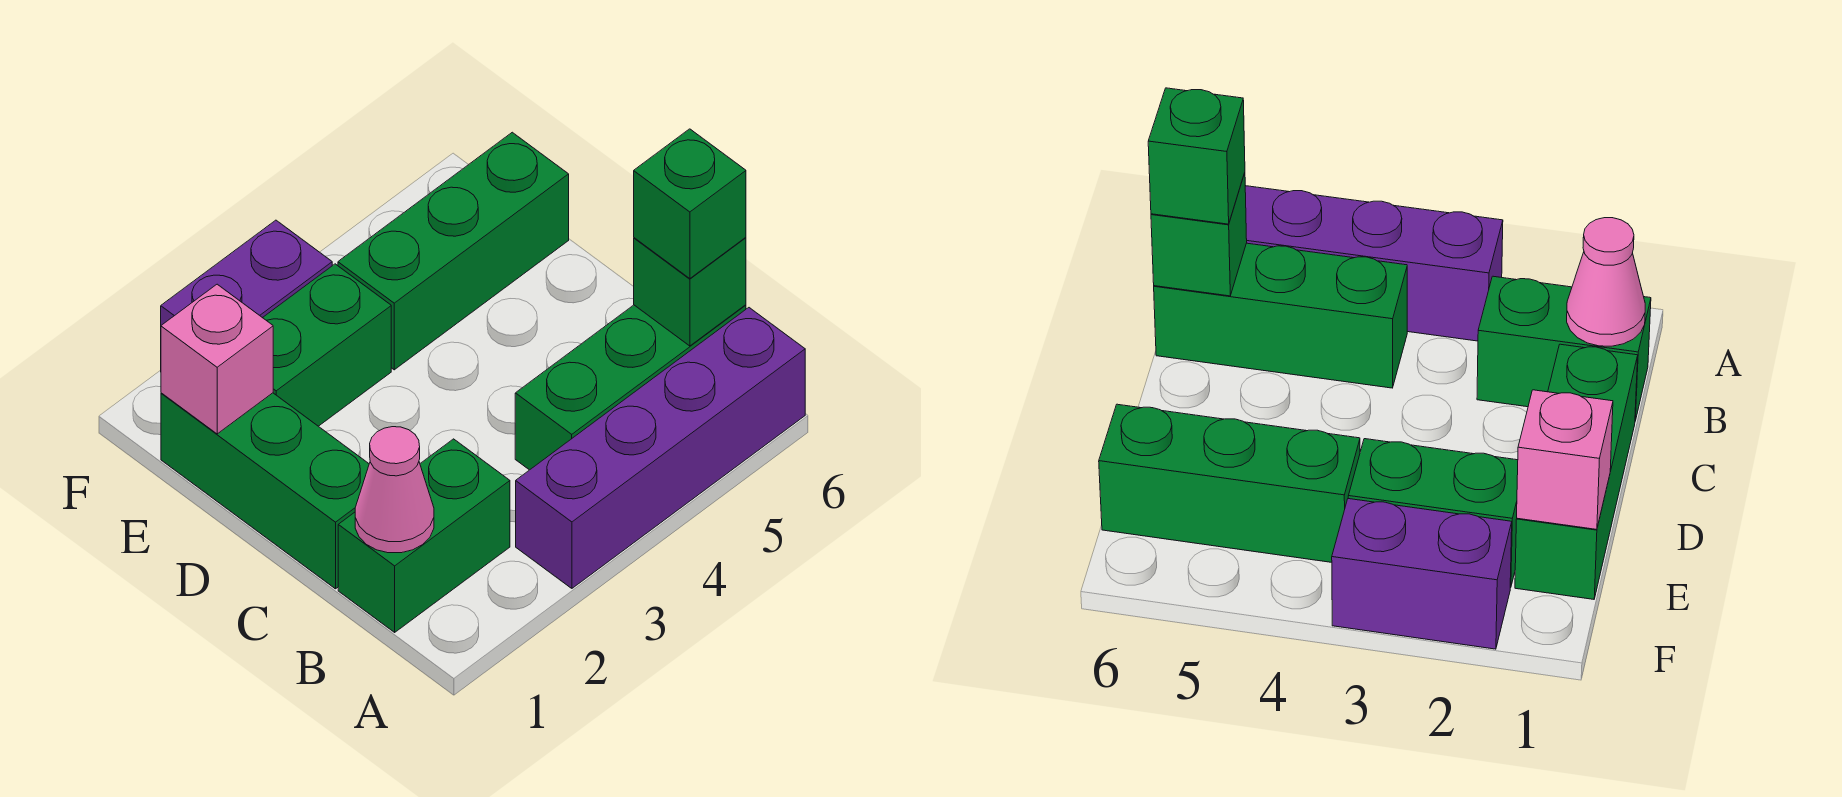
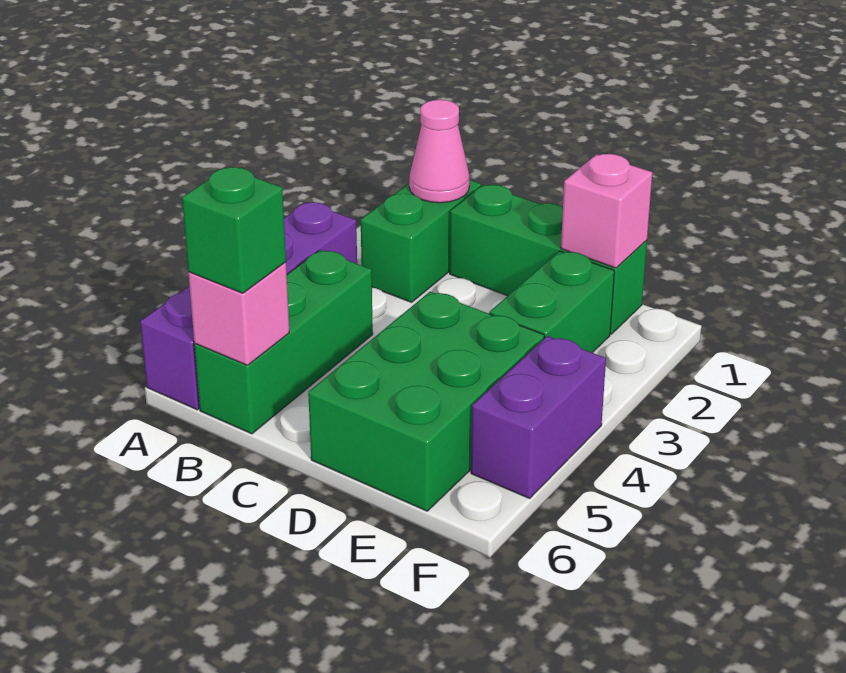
green brick B6 level 2 -> pink brick B6 level 2
green brick E4:E6 level 1 -> green brick D4:E6 level 1
purple brick F2:F3 level 1 -> purple brick F4:F5 level 1

